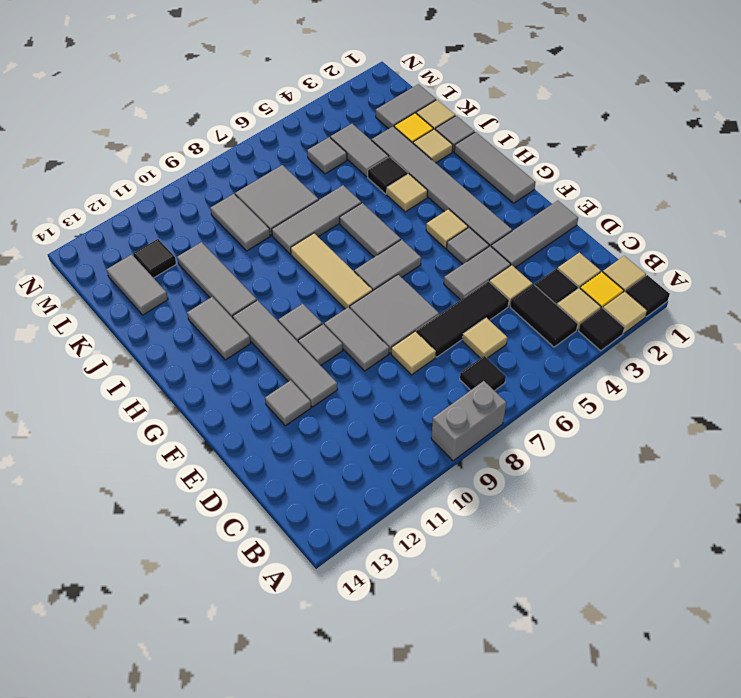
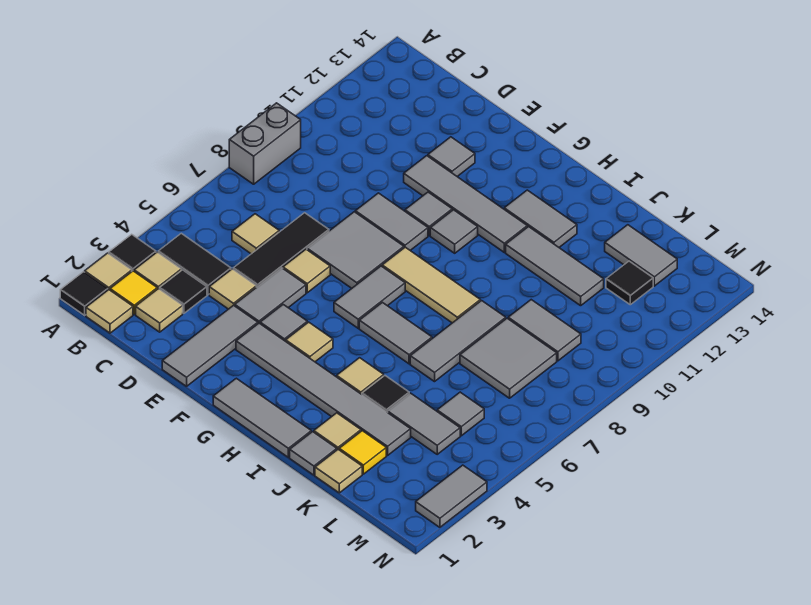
black tile B7 level 1 -> none
tan tile D8 level 1 -> tan tile E6 level 1
grey tile L1:L2 level 1 -> grey tile N2:N3 level 1

